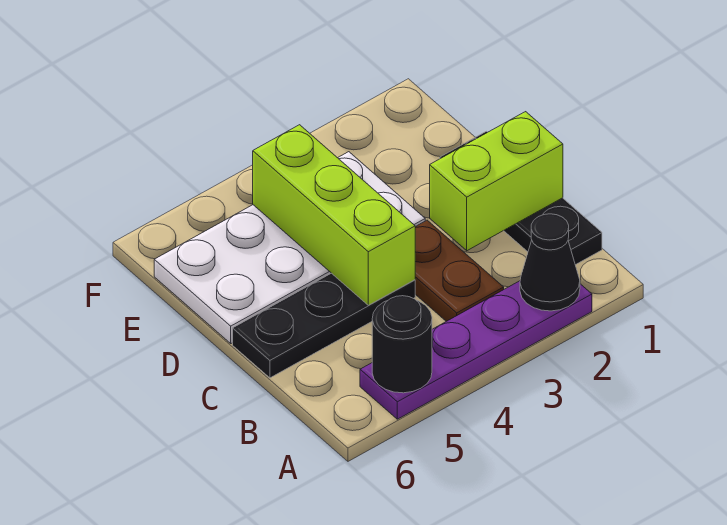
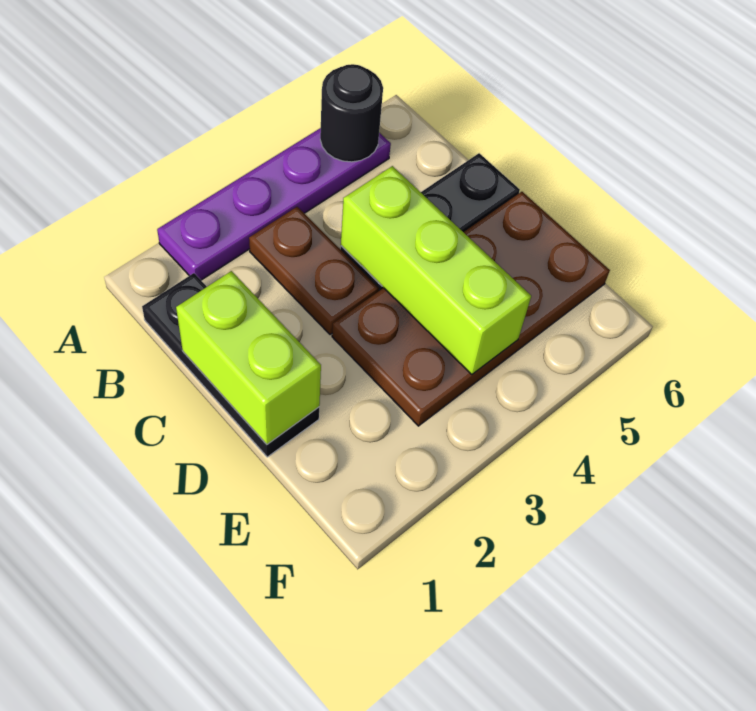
black cone A2 level 2 -> none
lime brick C1:C2 level 2 -> lime brick C1:D1 level 2
white plate D3:E6 level 1 -> brown plate D3:E6 level 1

